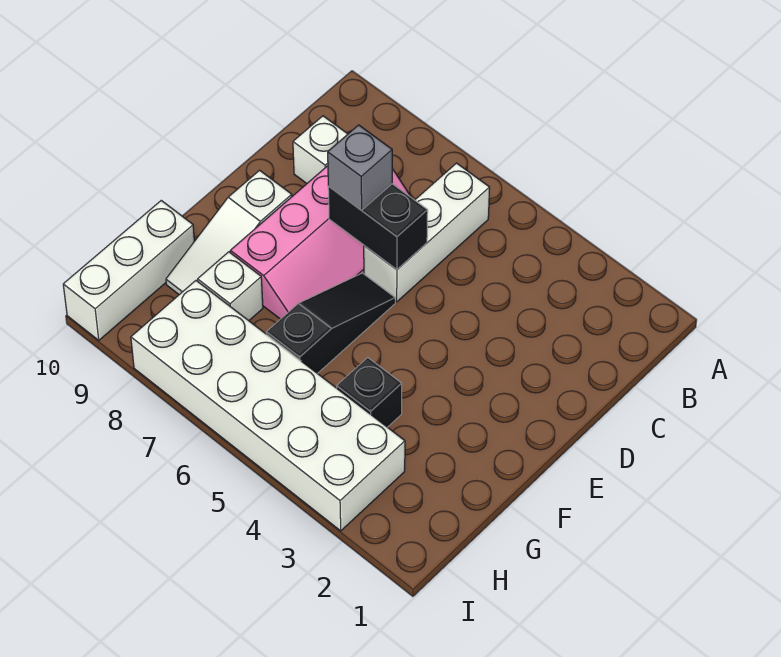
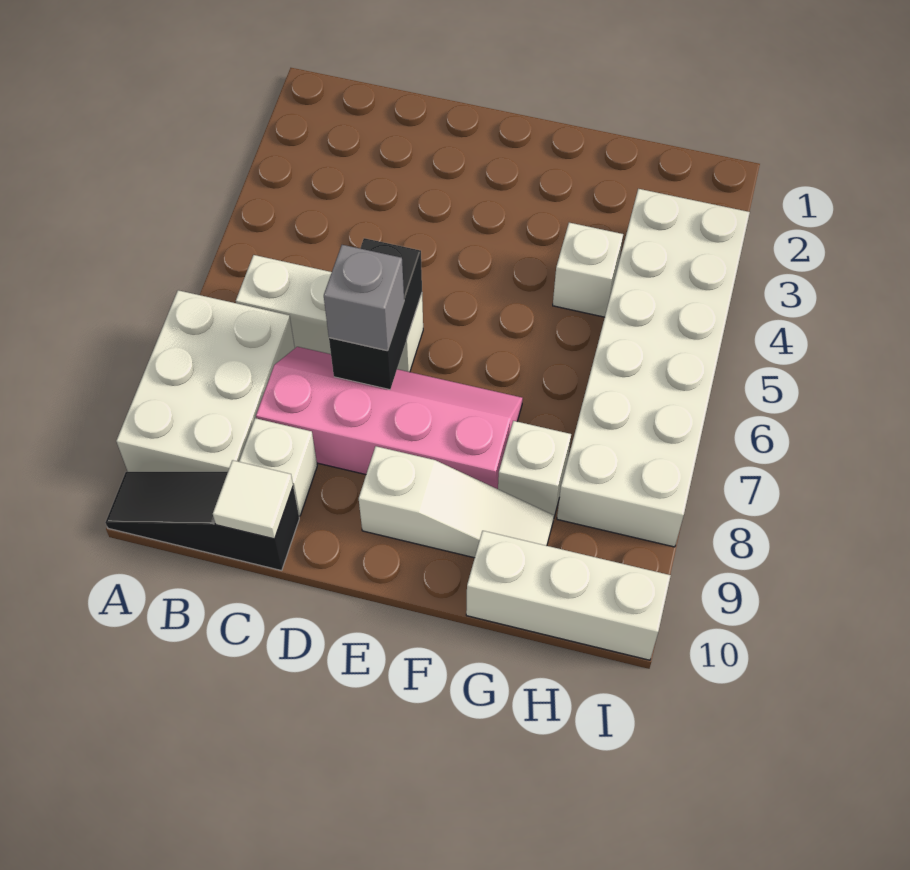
none -> white brick A7:B9 level 1
none -> white tile C10 level 2
black slope E6:G6 level 1 top G -> black slope A10:C10 level 1 top C
black brick G4 level 1 -> white brick G4 level 1

